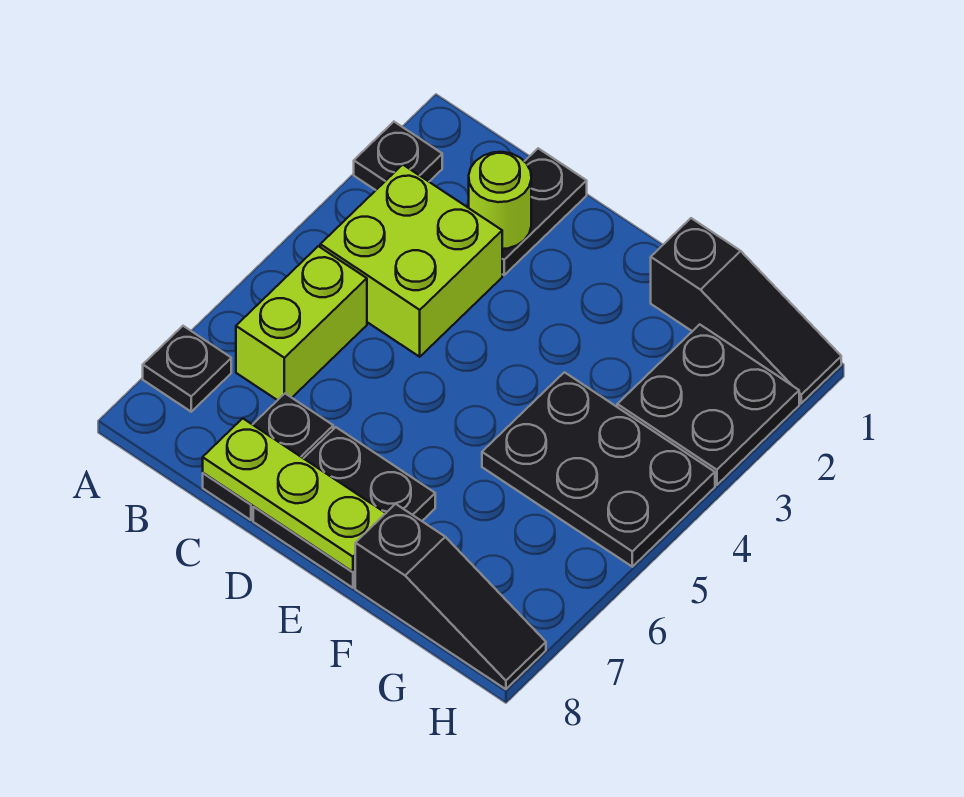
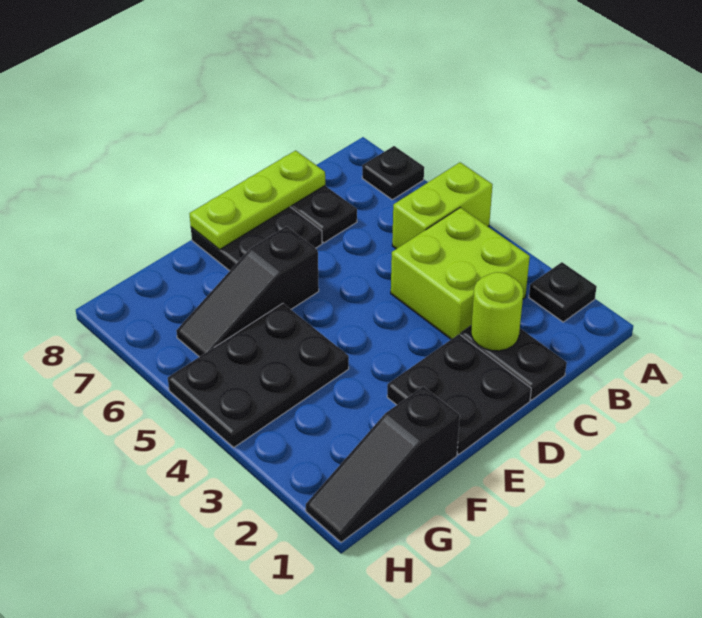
lime brick B5:B6 level 1 -> lime brick A5:B5 level 1
black slope F8:H8 level 1 top F -> black slope E6:G6 level 1 top E
black plate G2:H3 level 1 -> black plate D1:E2 level 1

